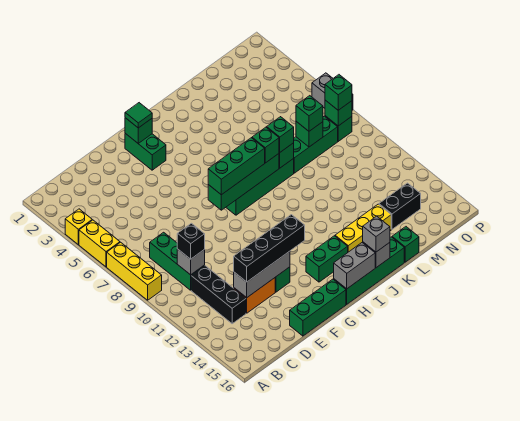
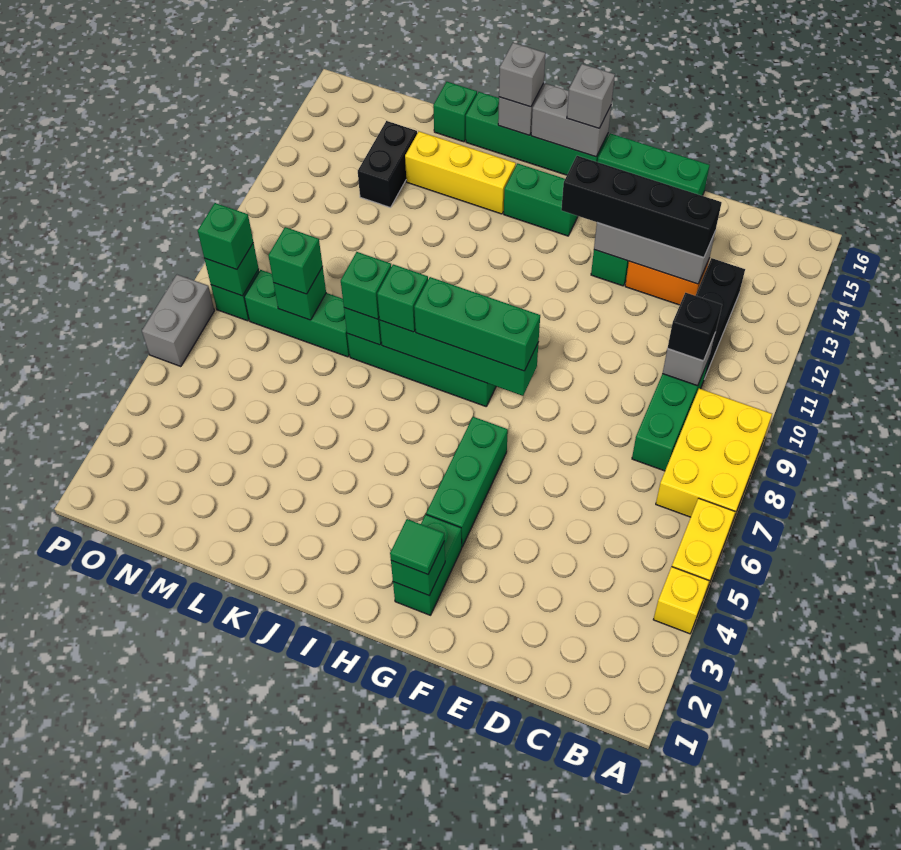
yellow brick A7:A9 level 1 -> yellow brick A7:B9 level 1
none -> green brick G4:G6 level 1
none -> grey brick H16 level 3
black brick M14:N14 level 1 -> black brick M13:M14 level 1

